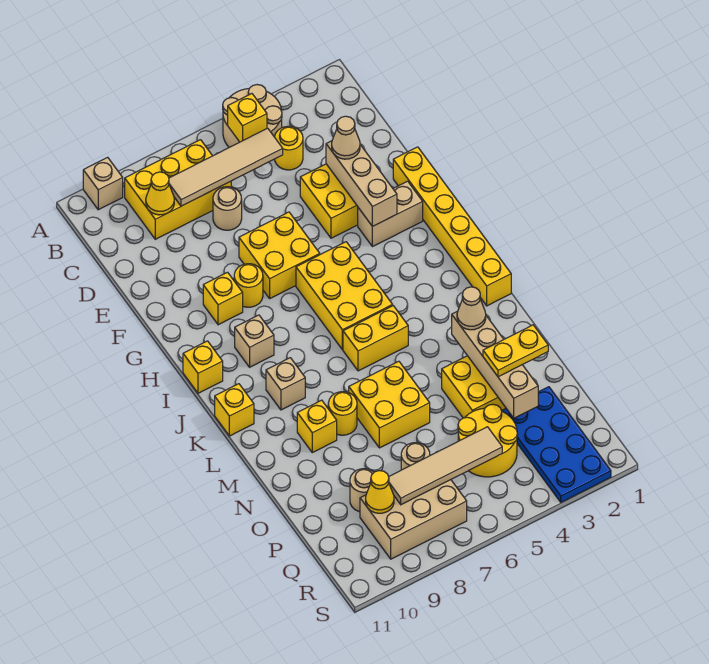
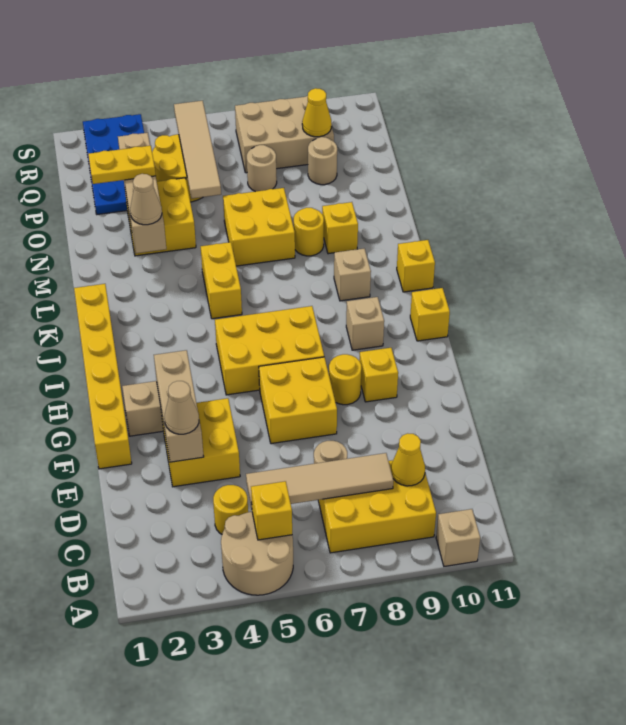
yellow brick H5:J6 level 1 -> yellow brick H5:I7 level 1
yellow brick K5:K6 level 1 -> yellow brick K5:L5 level 1
tan tile Q5:Q8 level 2 -> tan tile O5:R5 level 2

